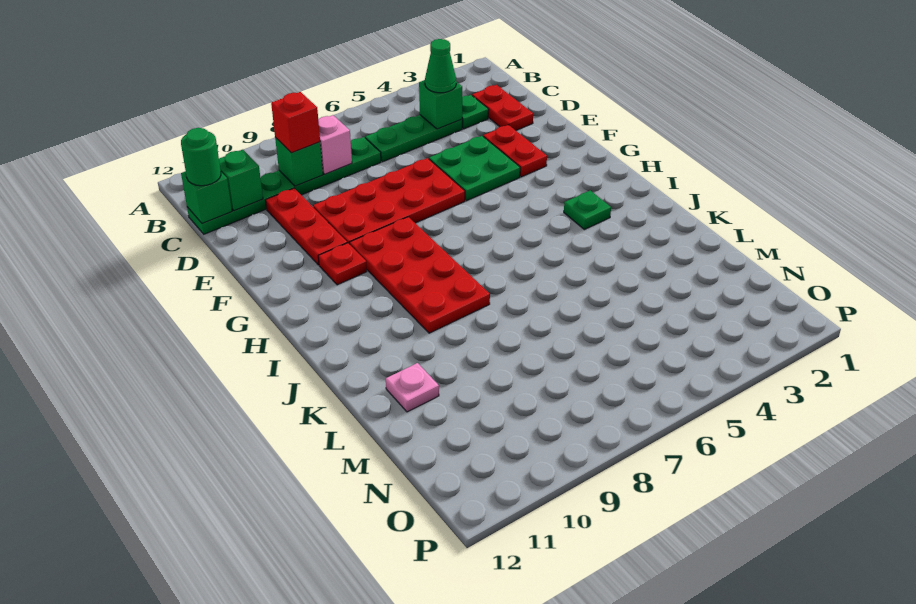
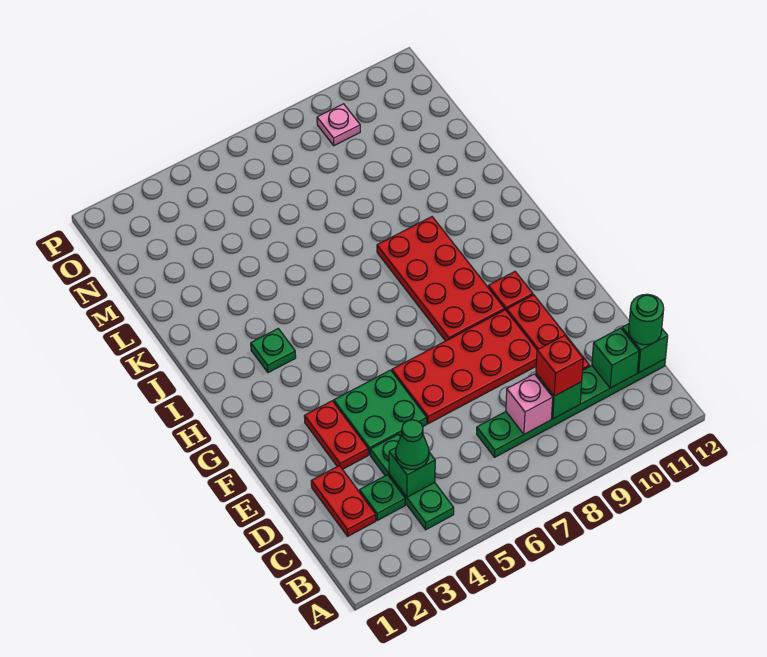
green plate C4:C6 level 1 -> green plate B4:D4 level 1
pink plate L11 level 1 -> pink plate O9 level 1

